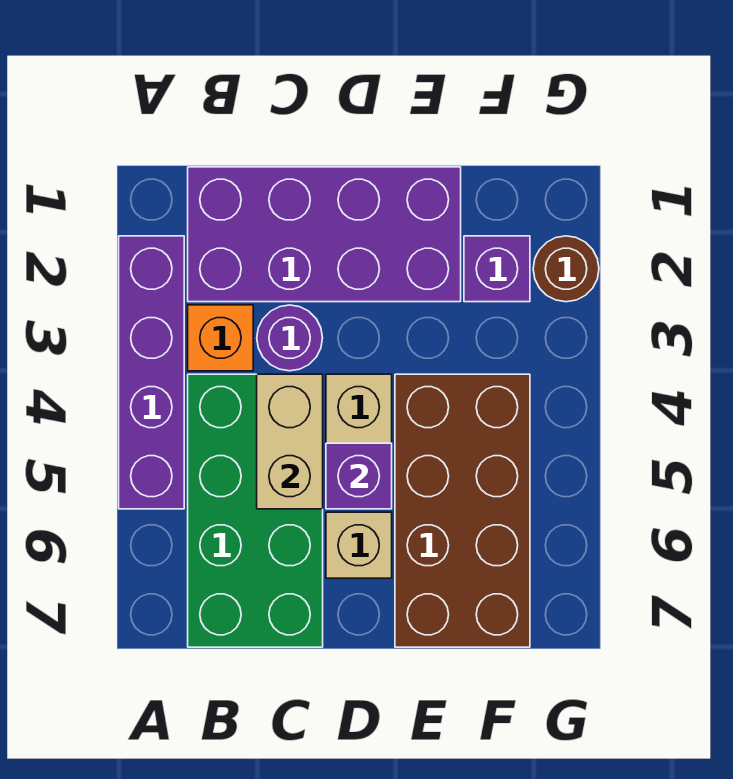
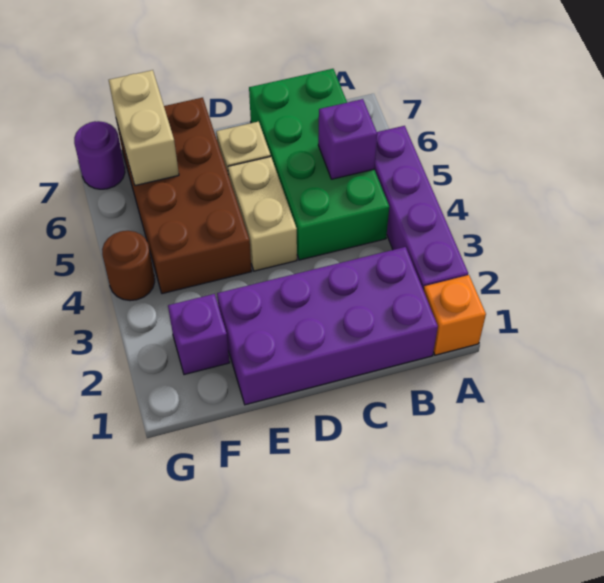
orange brick B3 level 1 -> orange brick A1 level 1
purple round brick C3 level 1 -> purple round brick G7 level 1
tan brick C4:C5 level 2 -> tan brick F6:F7 level 2
purple brick D5 level 2 -> purple brick B5 level 2
brown round brick G2 level 1 -> brown round brick G4 level 1

